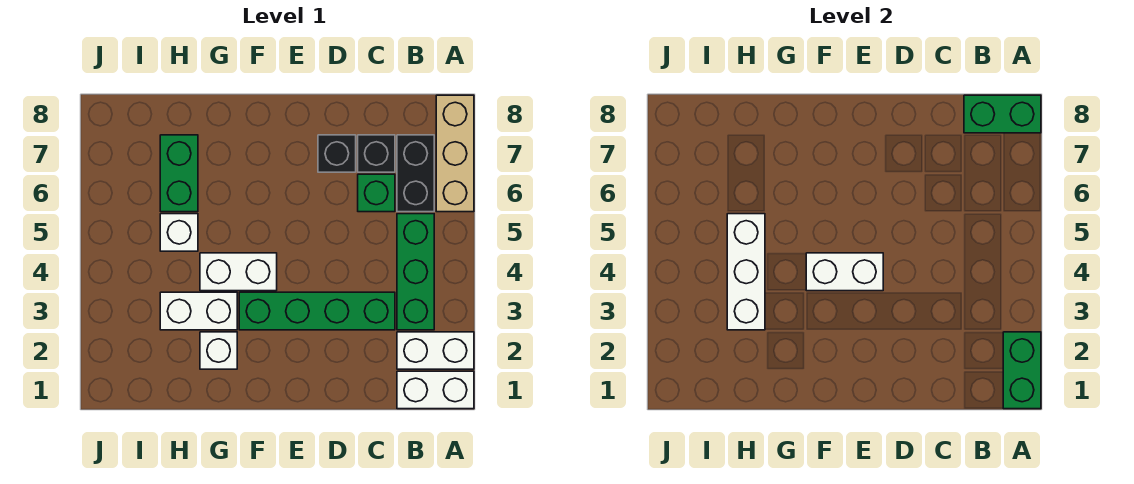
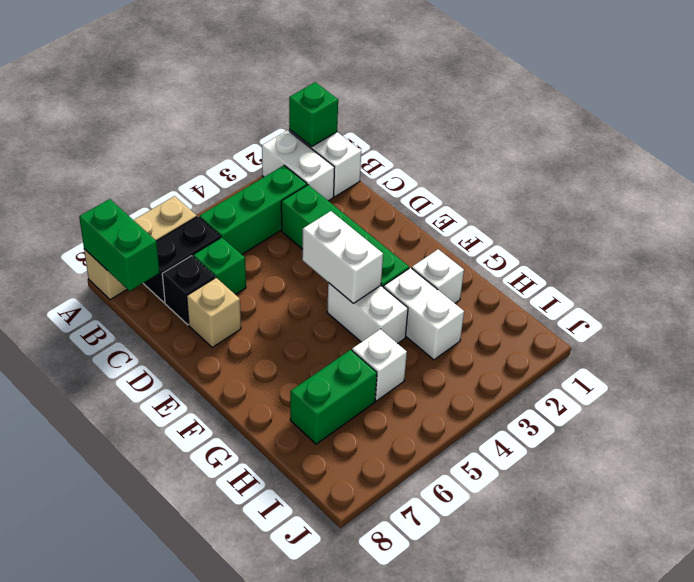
green brick A1:A2 level 2 -> green brick A1 level 2
black brick D7 level 1 -> tan brick D7 level 1
white brick H3:H5 level 2 -> none

